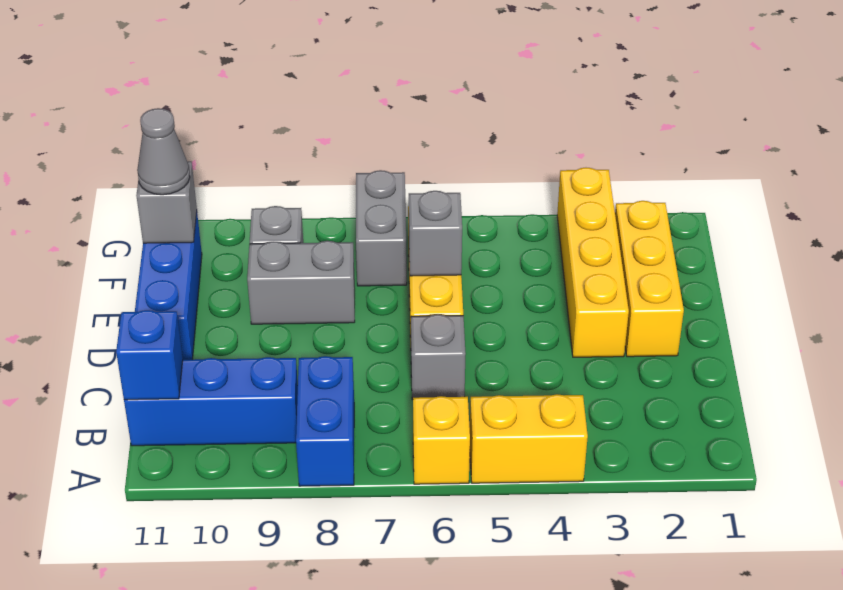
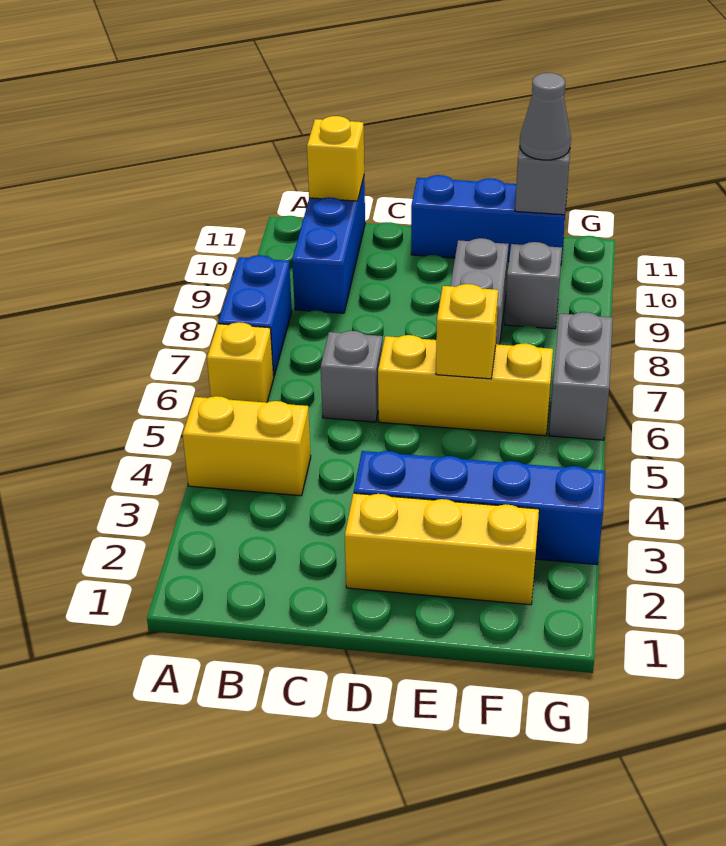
yellow brick A4:A5 level 1 -> yellow brick A4:B4 level 1
blue brick A8:B8 level 1 -> blue brick A7:A8 level 1
blue brick B11 level 2 -> yellow brick B11 level 2
yellow brick D3:G3 level 1 -> blue brick D3:G3 level 1
grey brick E6 level 2 -> yellow brick E6 level 2
grey brick F7:G7 level 1 -> grey brick G6:G7 level 1

